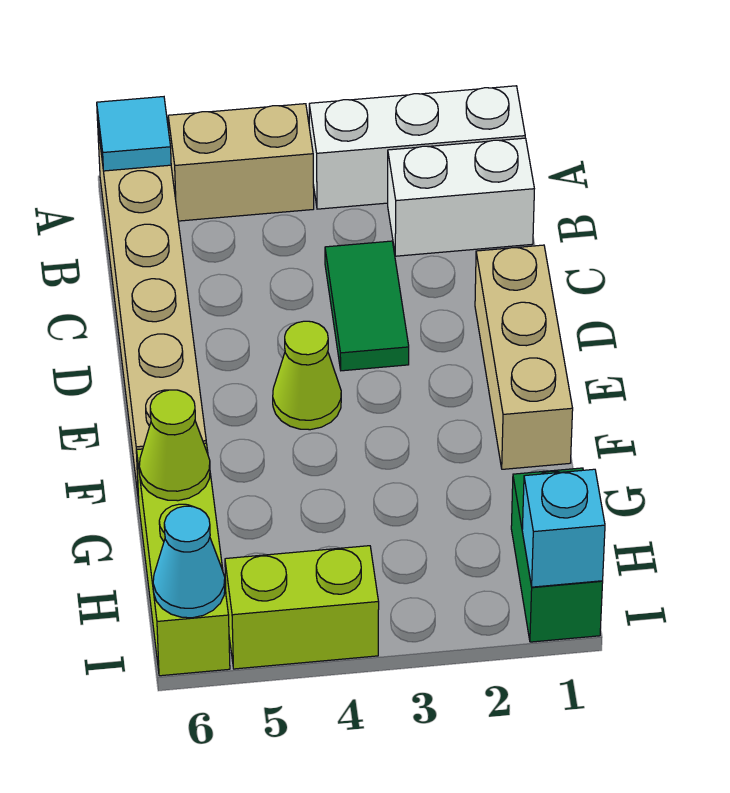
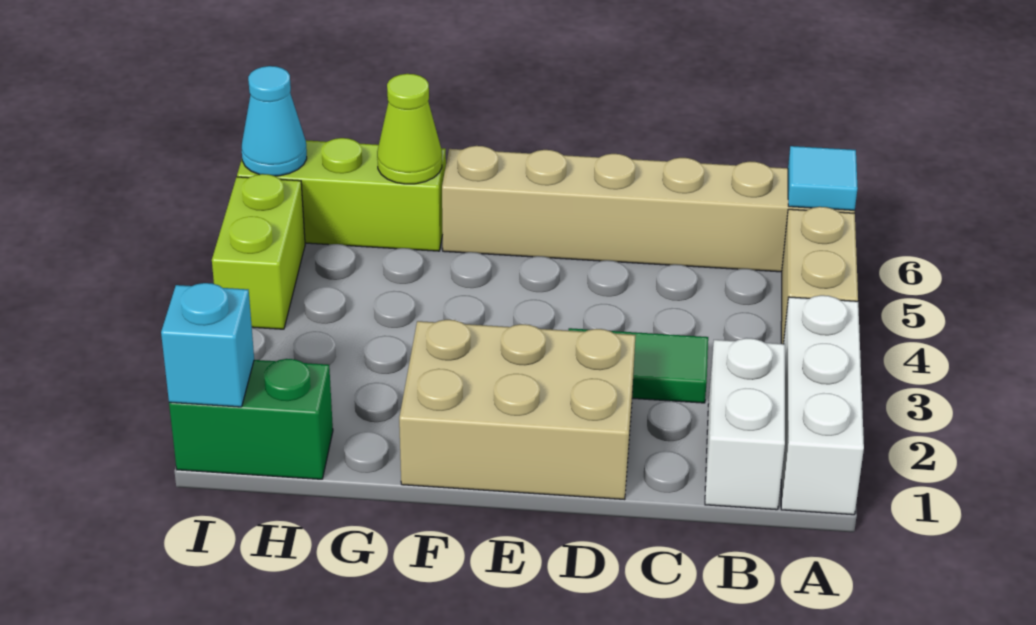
tan brick D1:F1 level 1 -> tan brick D1:F2 level 1
lime cone E4 level 1 -> none

